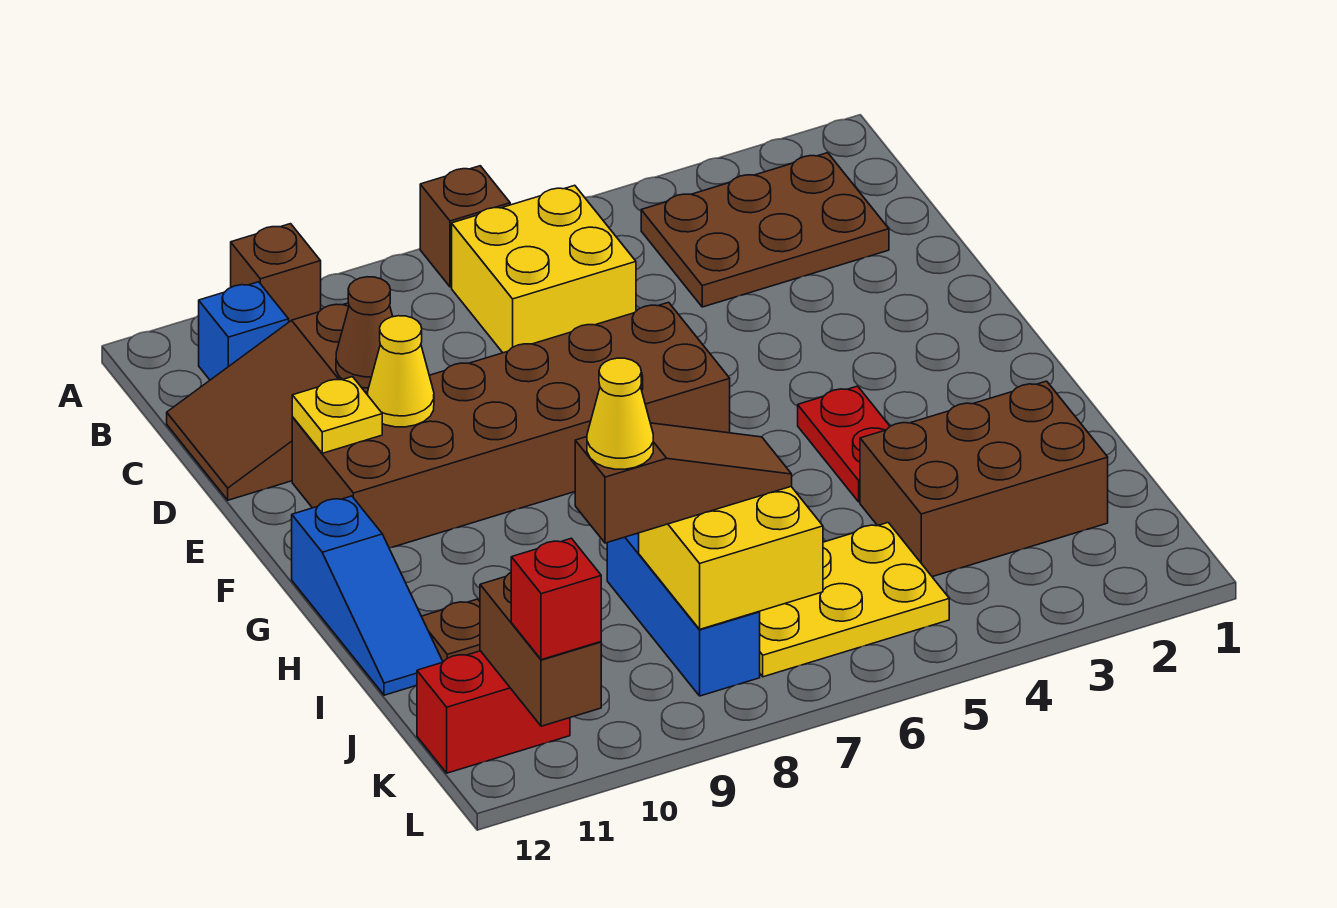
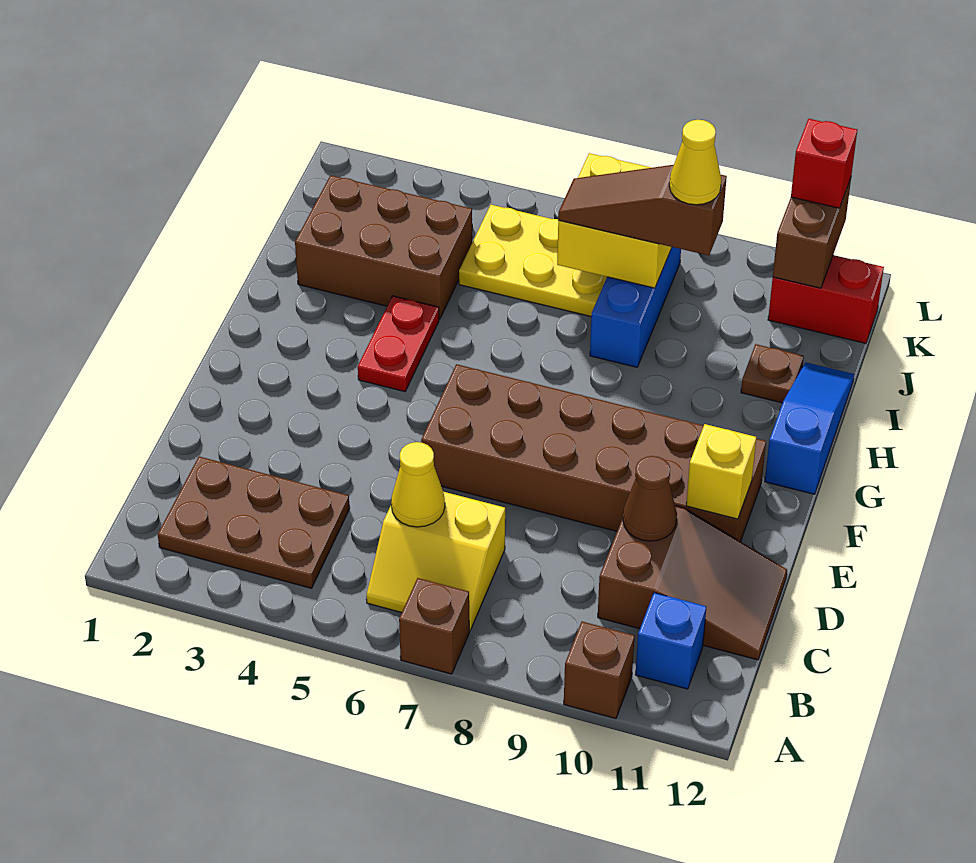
yellow brick B6:C7 level 1 -> yellow slope B6:C7 level 1 top C
yellow cone E10 level 2 -> yellow cone C6 level 2
yellow plate E11 level 2 -> yellow brick E11 level 2

